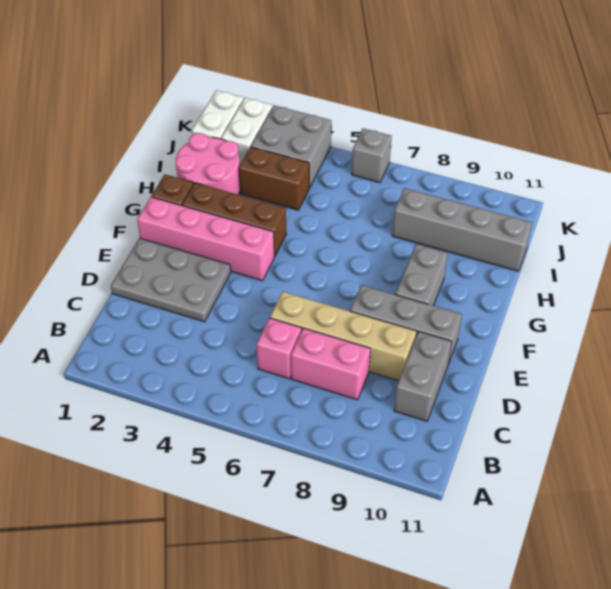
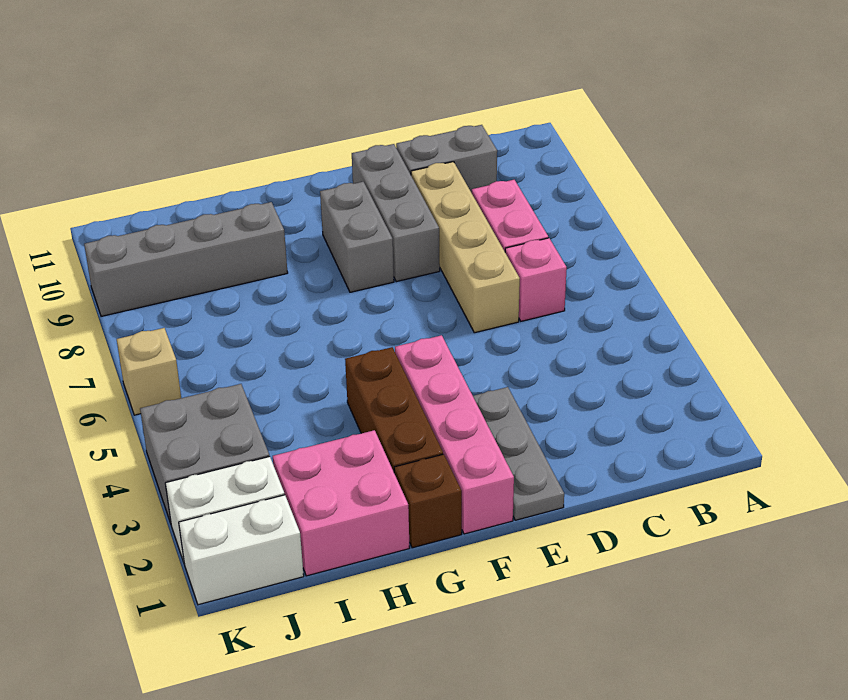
grey plate D1:E3 level 1 -> grey plate E1:E3 level 1
grey brick F9:G9 level 1 -> grey brick F8:F9 level 1
pink round brick H1:I2 level 1 -> pink brick H1:I2 level 1
brown brick I3:I4 level 1 -> none
grey brick I8:I11 level 1 -> grey brick H9:K9 level 1
grey brick K6 level 1 -> tan brick K6 level 1

